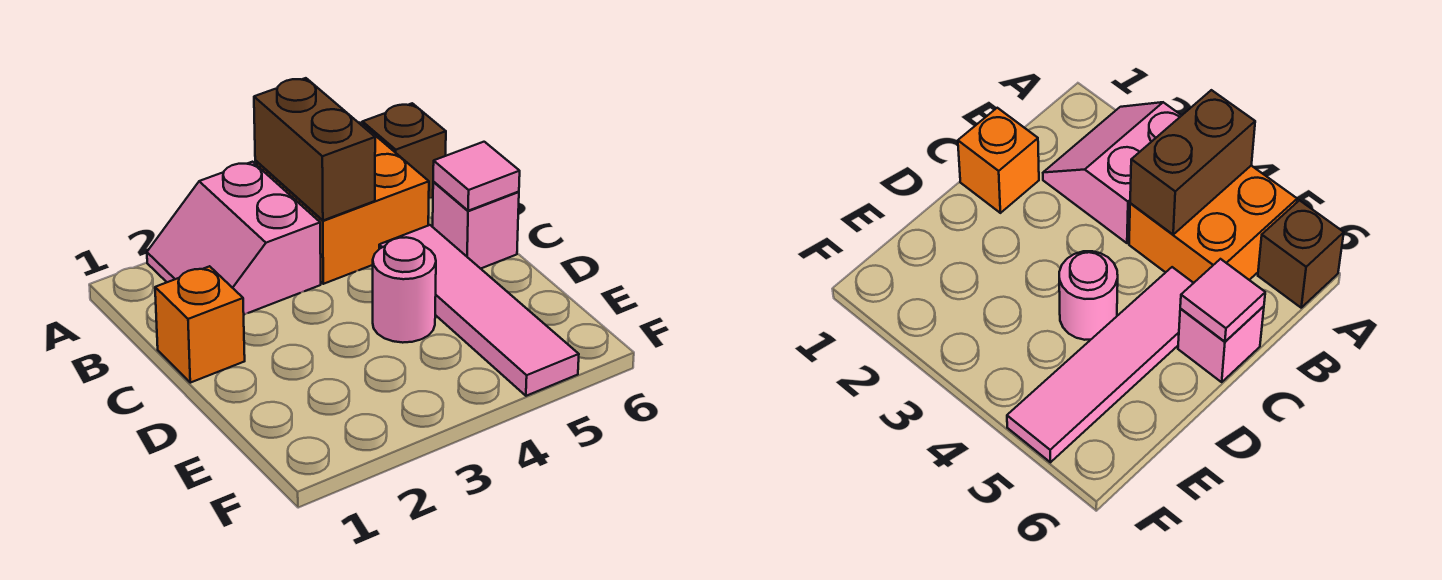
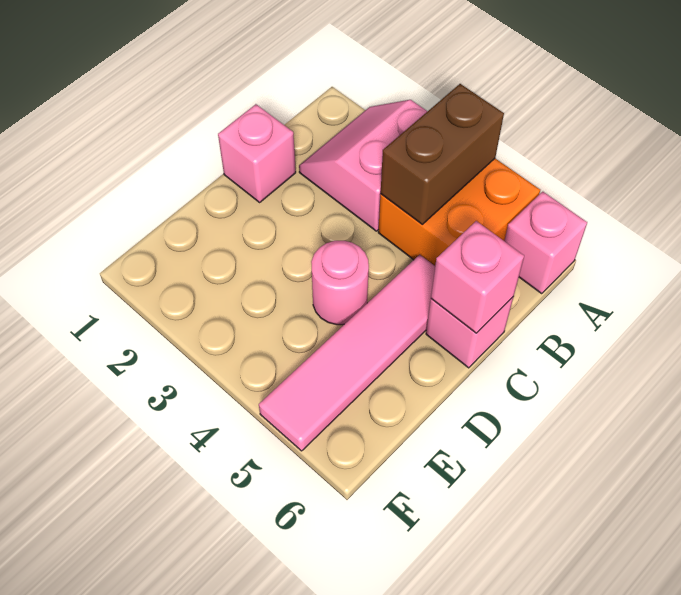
brown brick A6 level 1 -> pink brick A6 level 1
orange brick C1 level 1 -> pink brick C1 level 1
pink tile C6 level 2 -> pink brick C6 level 2

